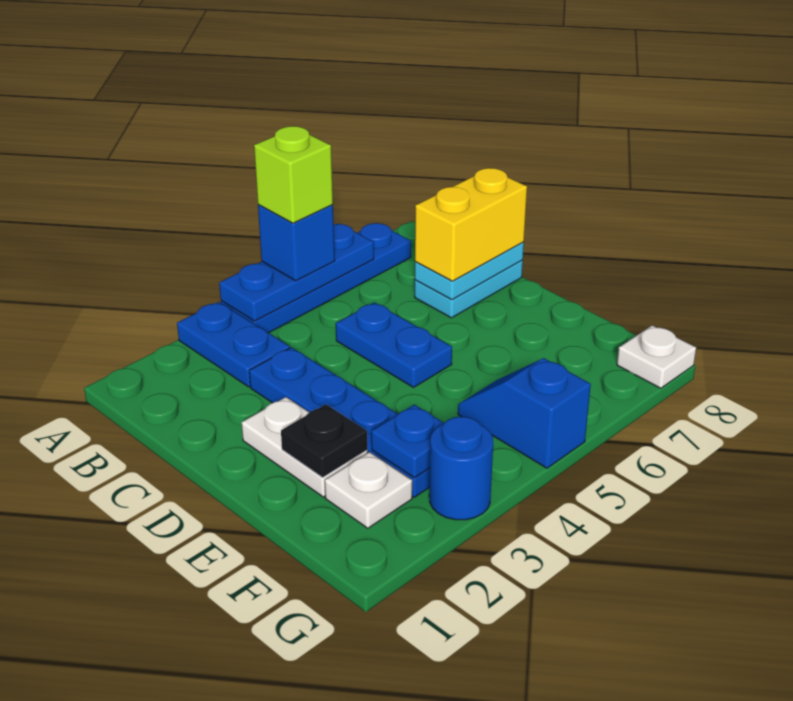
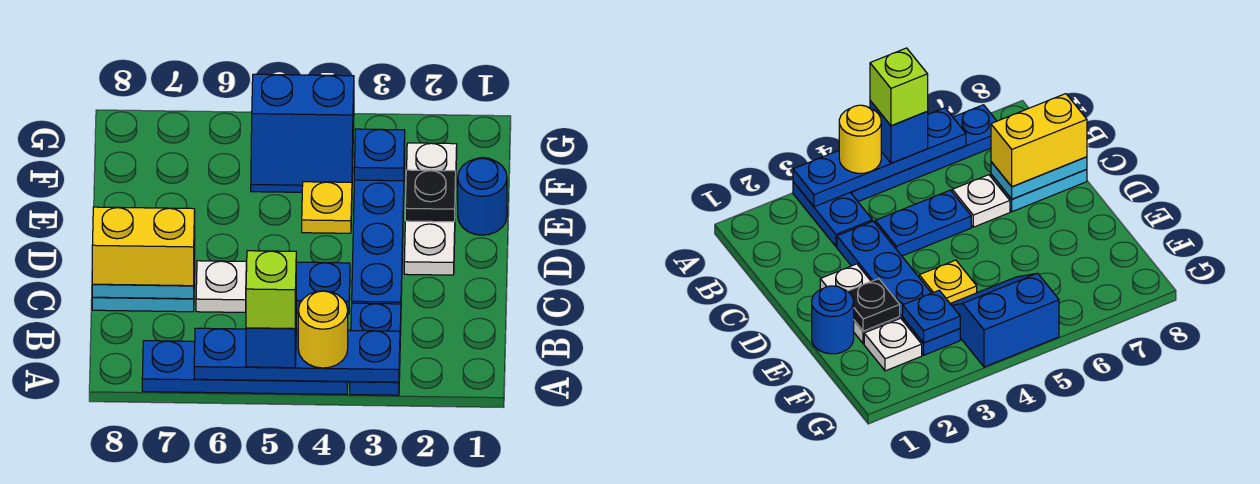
blue plate A4:A6 level 2 -> blue plate A3:A6 level 2
none -> yellow round brick A4 level 3
blue plate C5:D5 level 1 -> blue plate C4:C5 level 1
none -> yellow plate E4 level 1
blue slope F5:G5 level 1 top G -> blue slope F4:G5 level 1 top G
blue round brick G3 level 1 -> blue round brick E1 level 1
white plate G8 level 1 -> white plate C6 level 1

